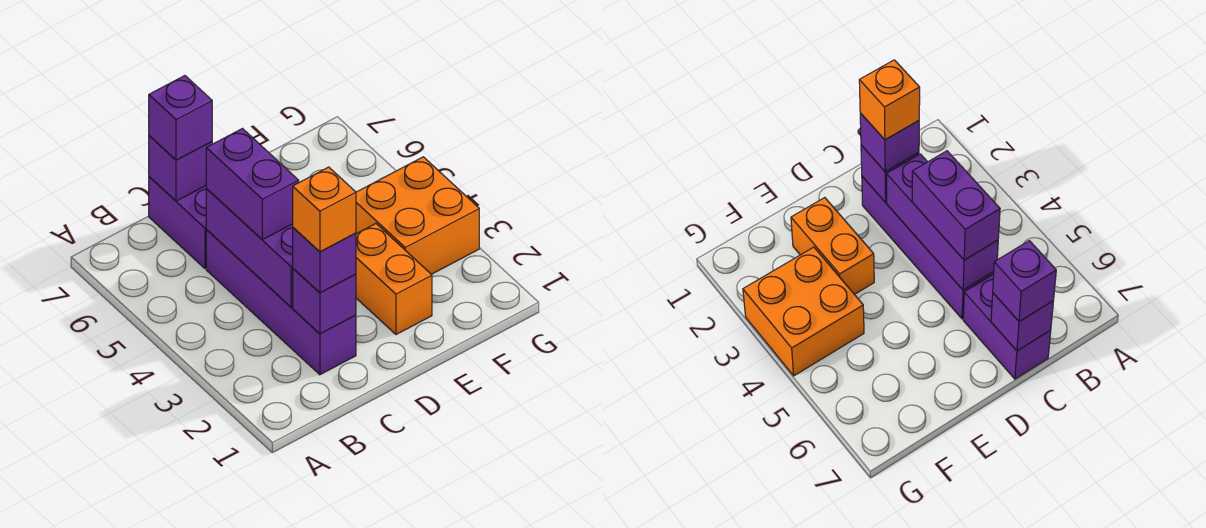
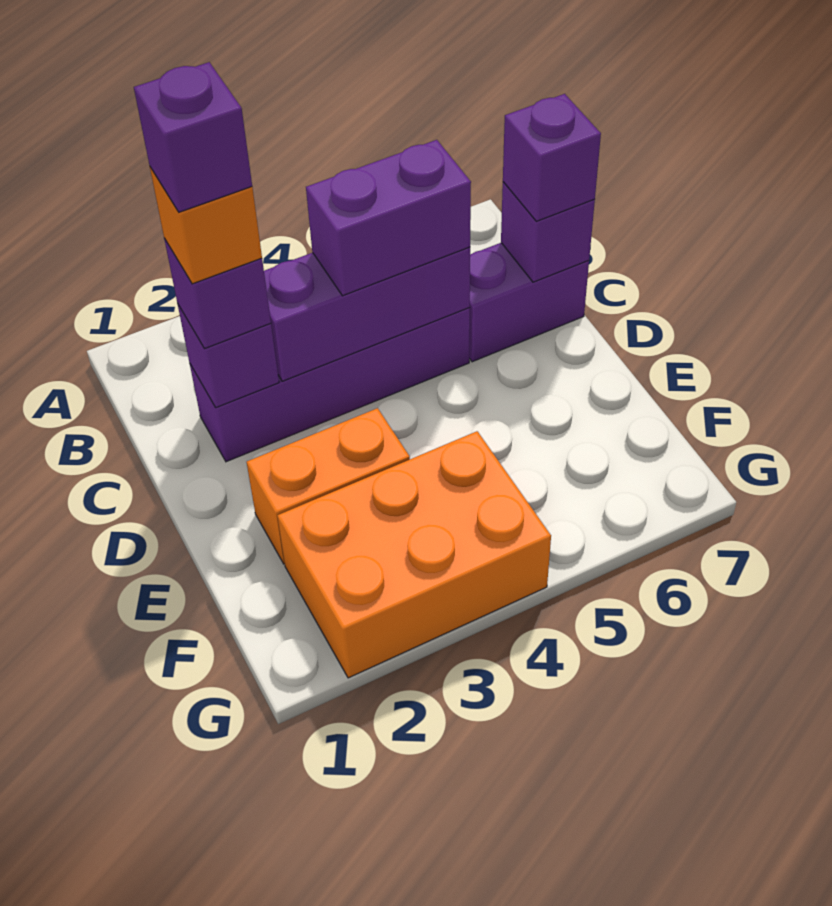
none -> purple brick C2 level 5
orange brick F3:G4 level 1 -> orange brick F2:G4 level 1

